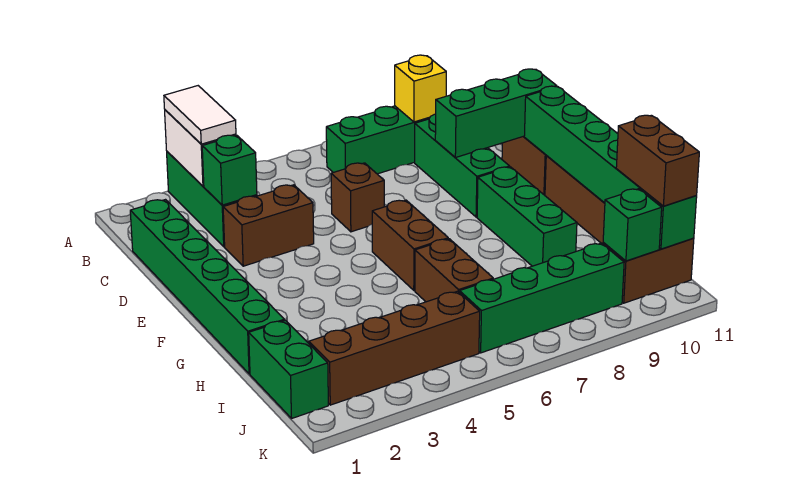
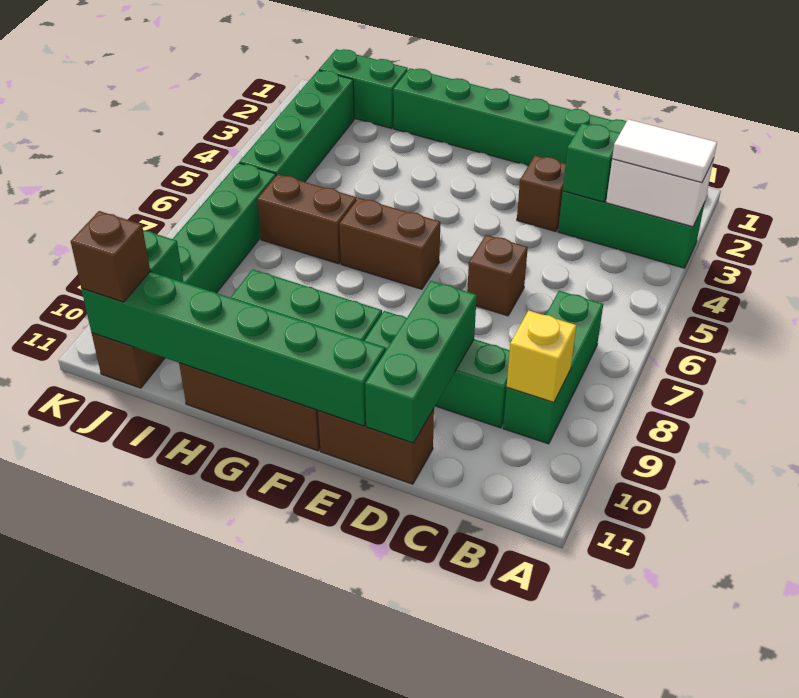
brown brick D3:D4 level 1 -> brown brick D3 level 1
brown brick I11:J11 level 3 -> brown brick J11 level 3
brown brick J2:J5 level 1 -> green brick J2:J5 level 1

